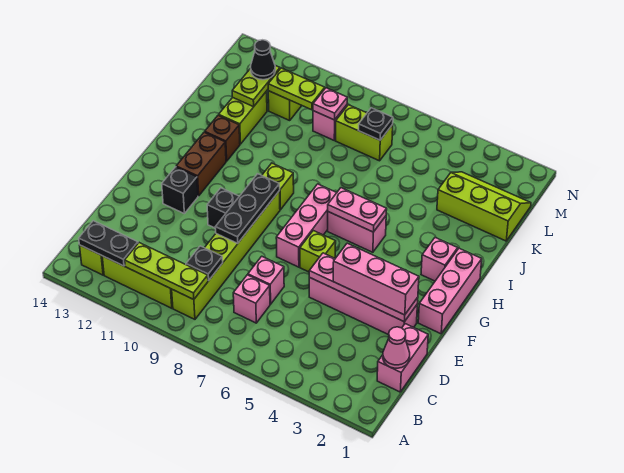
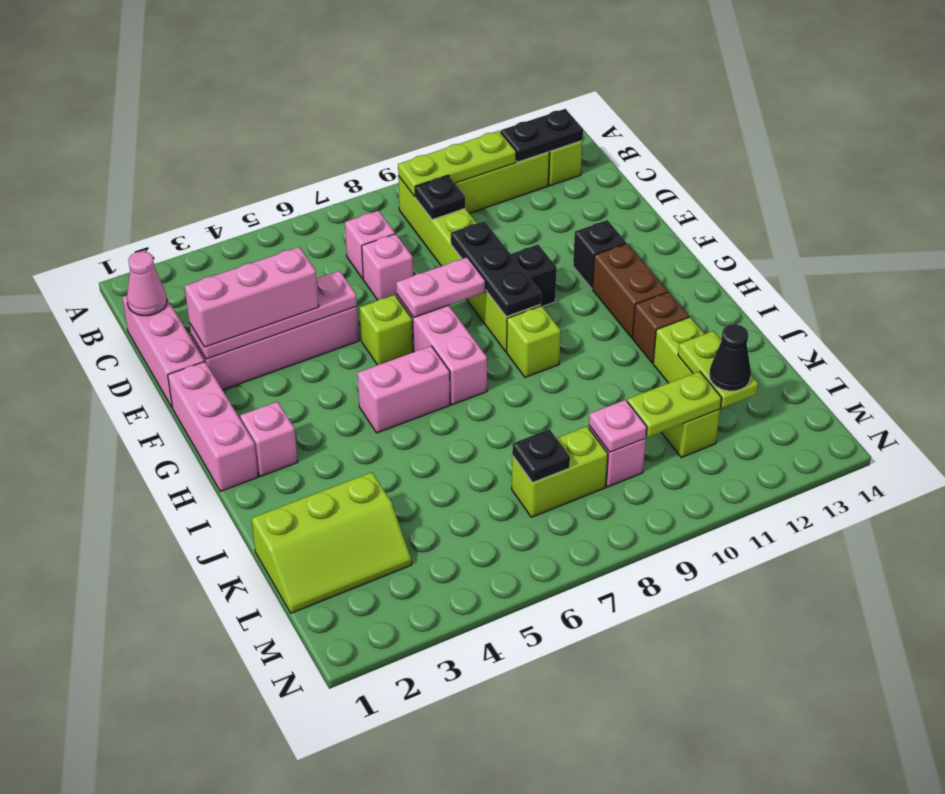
pink brick C1:D1 level 1 -> pink brick C1:E1 level 1
pink plate H5:H6 level 2 -> pink plate F7:F8 level 2

